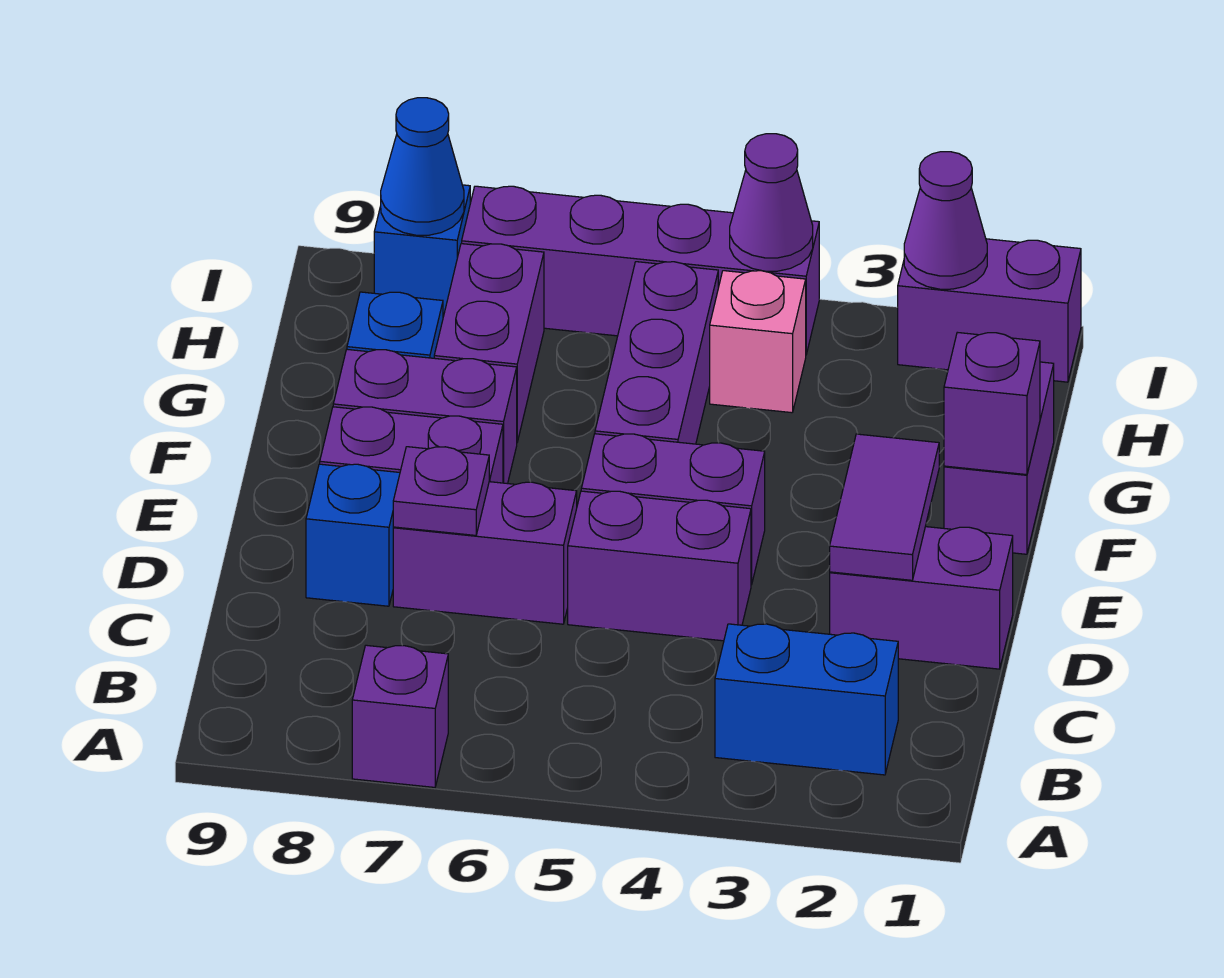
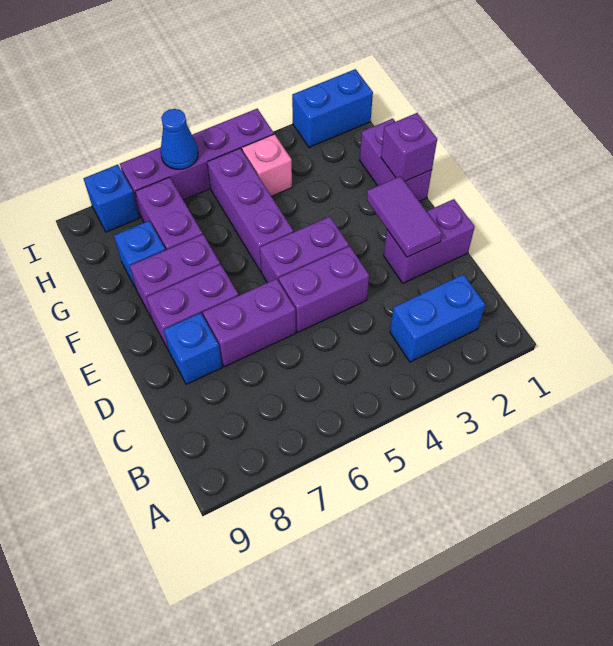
purple brick A7 level 1 -> none
purple plate D7 level 2 -> none
purple brick I1:I2 level 1 -> blue brick I1:I2 level 1
purple cone I2 level 2 -> none
purple cone I4 level 2 -> none
blue cone I8 level 2 -> blue cone I6 level 2

